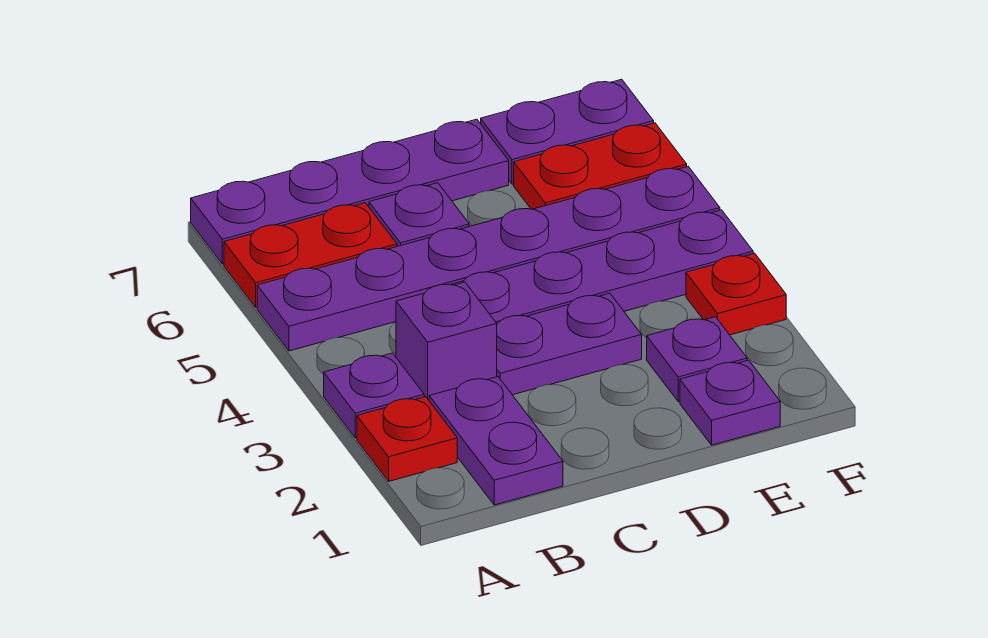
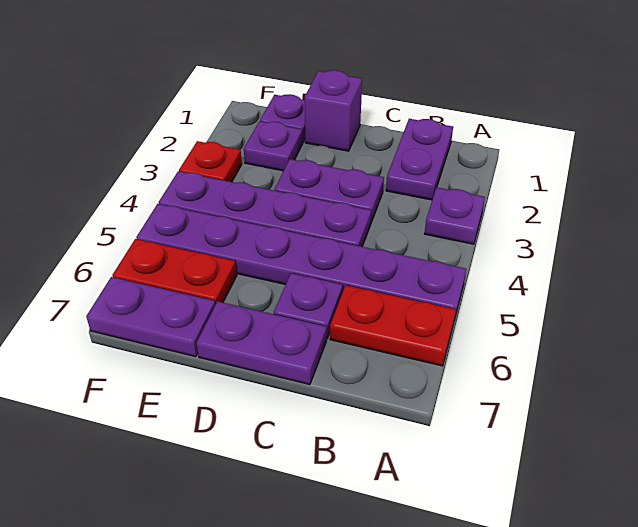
red plate A2 level 1 -> none
purple plate A7:D7 level 1 -> purple plate C7:D7 level 1
purple brick B3 level 1 -> purple brick D1 level 1

